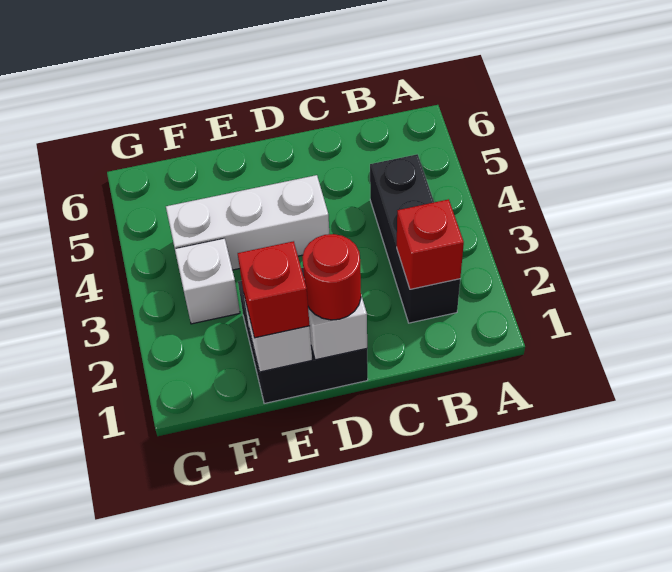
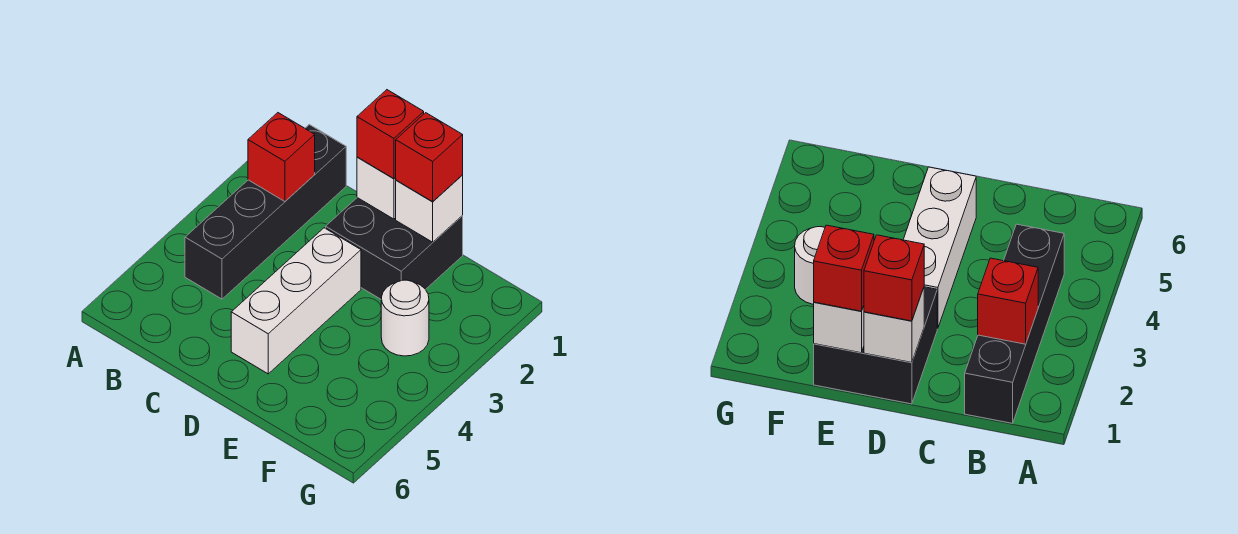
black brick B2:B4 level 1 -> black brick B1:B4 level 1
red round brick D1 level 3 -> red brick D1 level 3
white brick D4:F4 level 1 -> white brick D3:D5 level 1
white brick F3 level 1 -> white round brick F3 level 1

